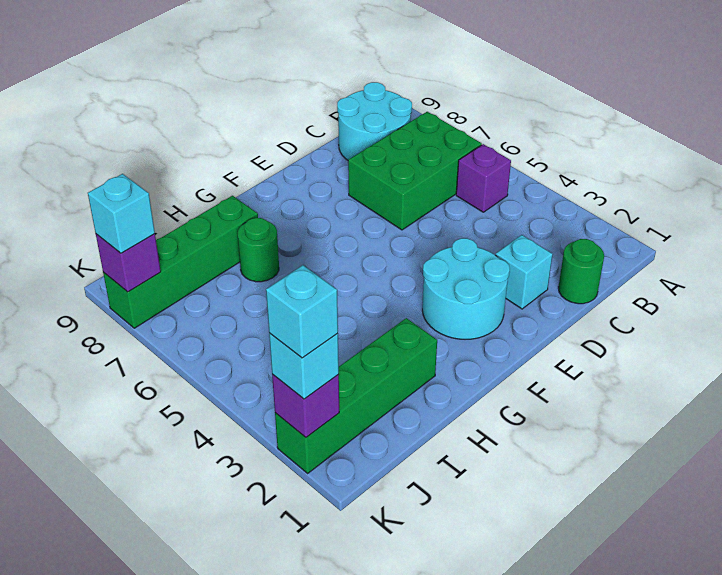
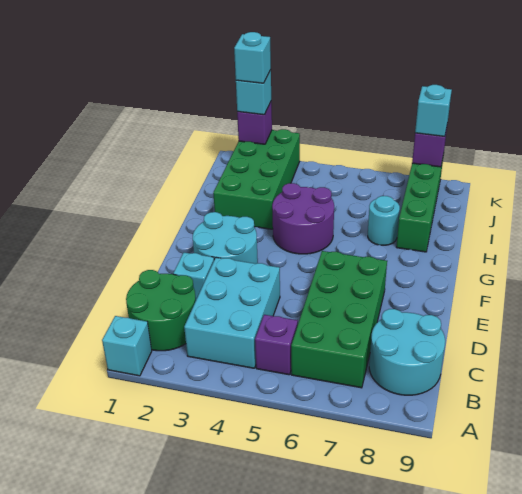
none -> cyan brick A1 level 1
none -> cyan brick B3:D4 level 1
green brick B6:D7 level 1 -> green brick B6:E7 level 1
green round brick C1 level 1 -> green round brick B1:C2 level 1
none -> purple round brick G4:H5 level 1
green brick H2:K2 level 1 -> green brick H2:K3 level 1
green round brick H7 level 1 -> cyan round brick H7 level 1

